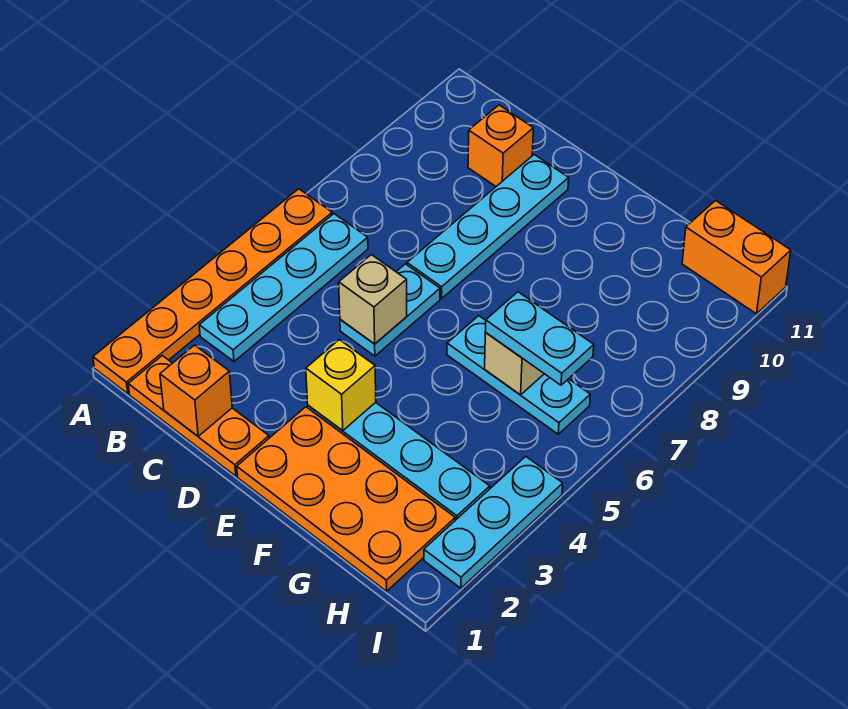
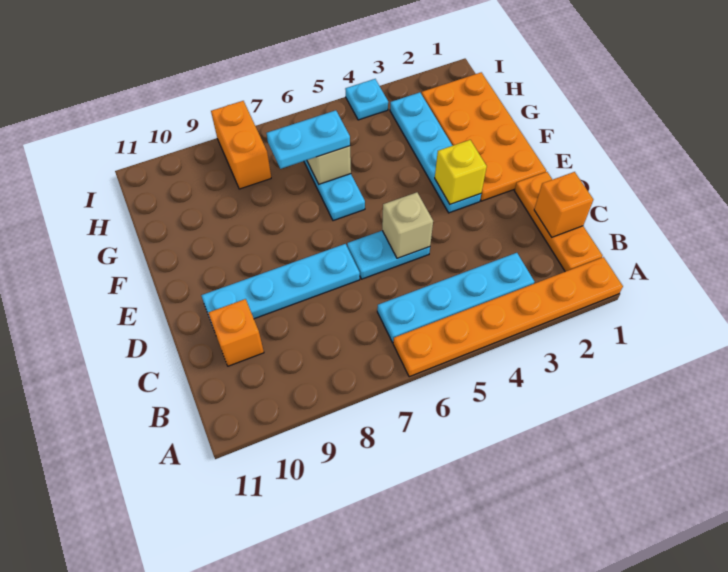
cyan plate G6:H6 level 3 -> cyan plate G6:G7 level 3
orange brick H11:I11 level 1 -> orange brick H8:I8 level 1
cyan plate I2:I4 level 1 -> cyan plate I4 level 1

